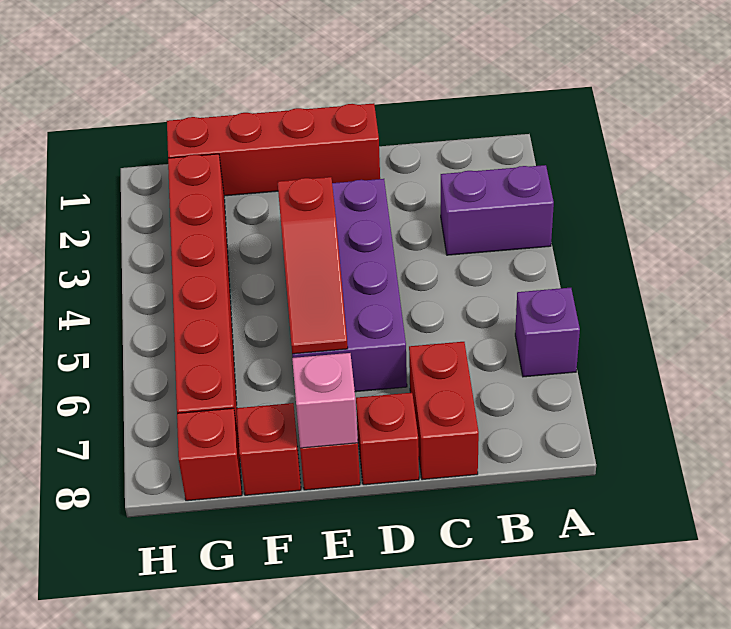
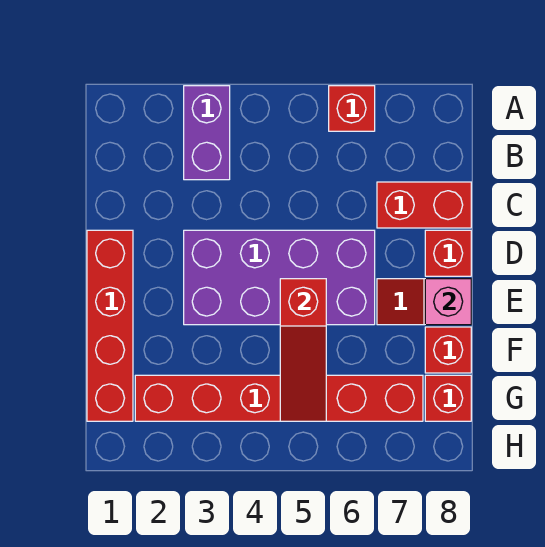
purple brick A6 level 1 -> red brick A6 level 1
red slope E4:E6 level 2 top 4 -> red slope E5:G5 level 2 top E

